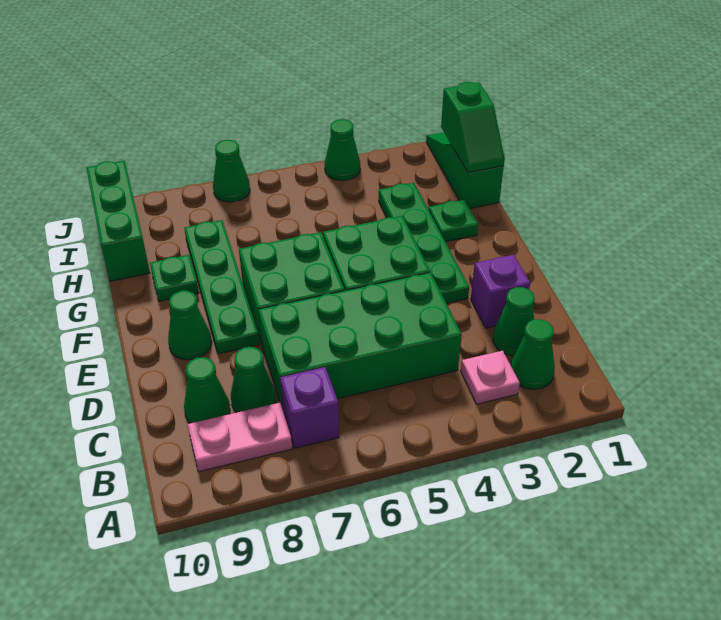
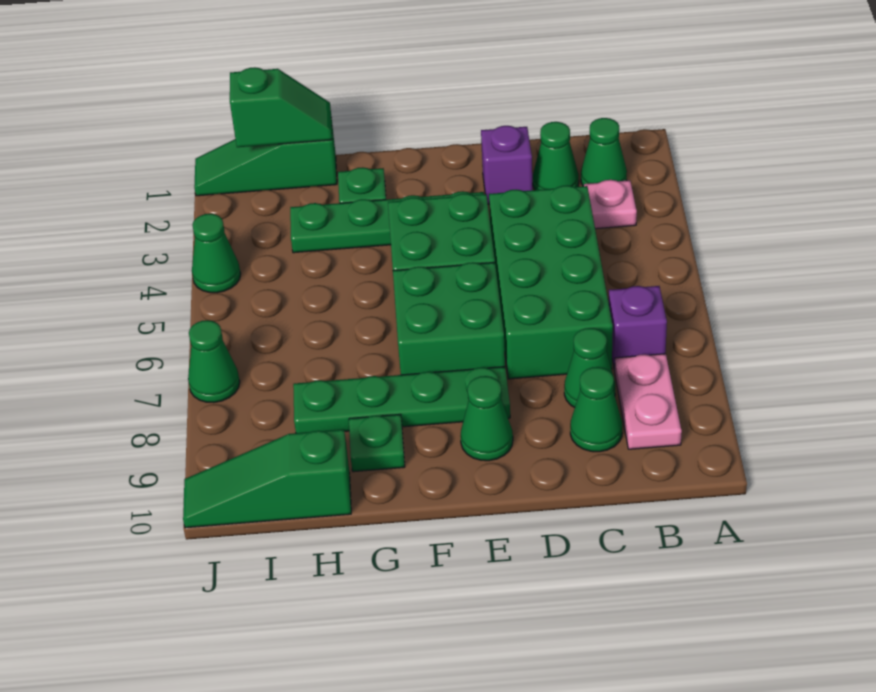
green brick H10:J10 level 1 -> green slope H10:J10 level 1 top H

